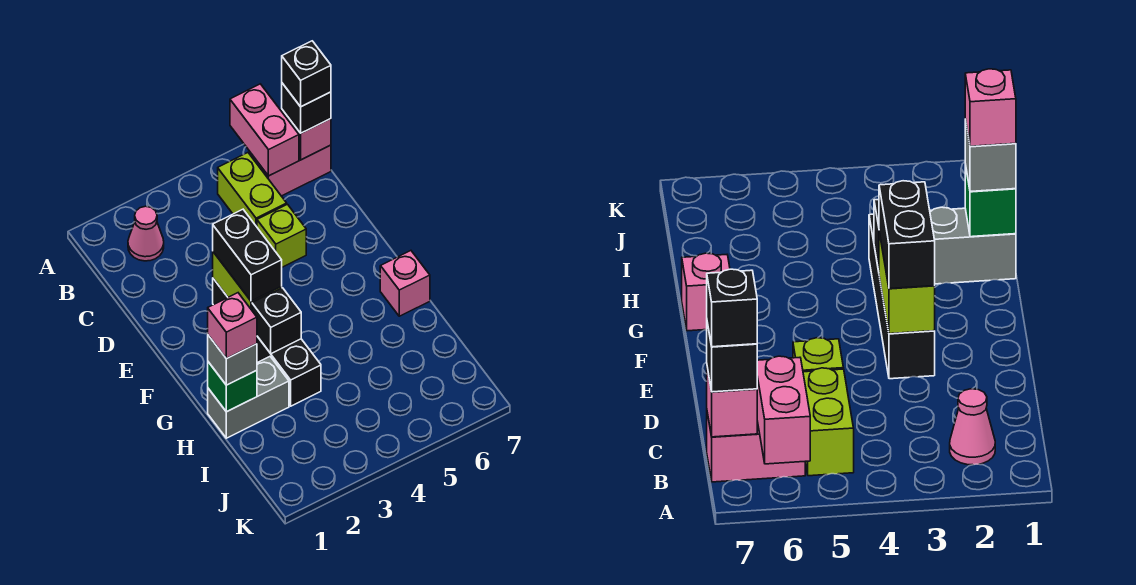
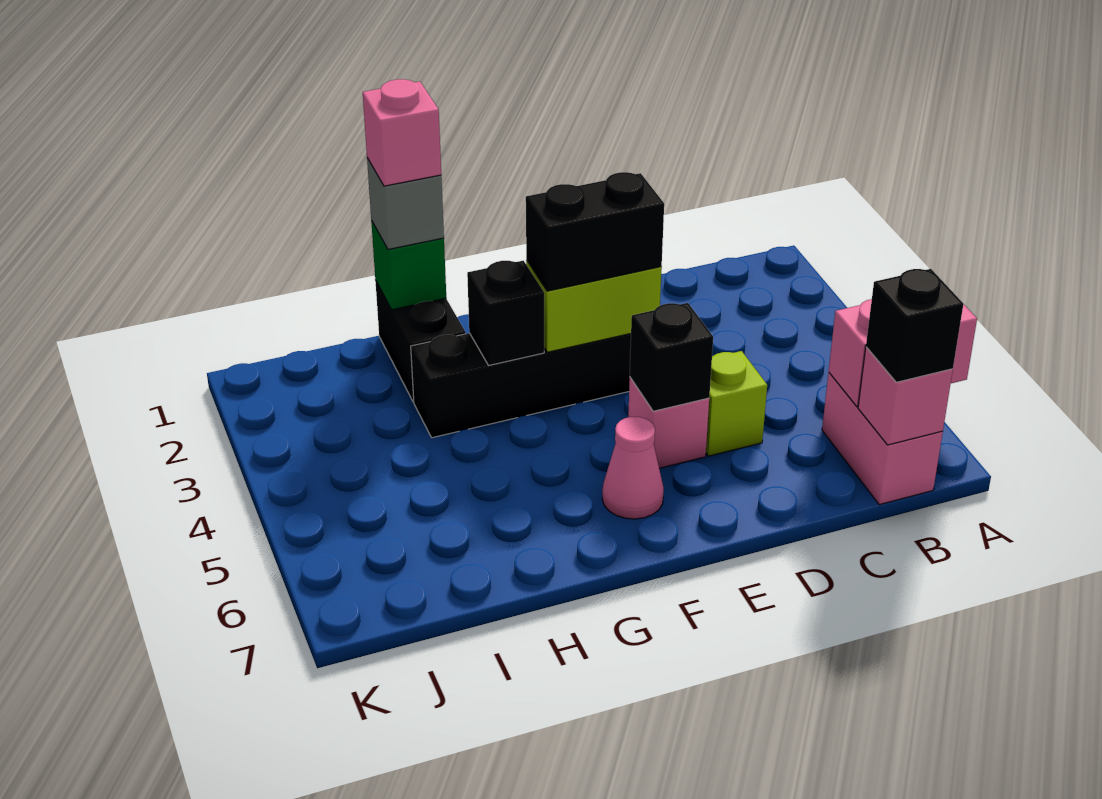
pink cone B2 level 1 -> pink cone F6 level 1
lime brick B5:C5 level 1 -> none
black brick B7 level 4 -> black brick E5 level 2
pink brick G7 level 1 -> pink brick E5 level 1
grey brick H1:H2 level 1 -> black brick H1:H2 level 1

